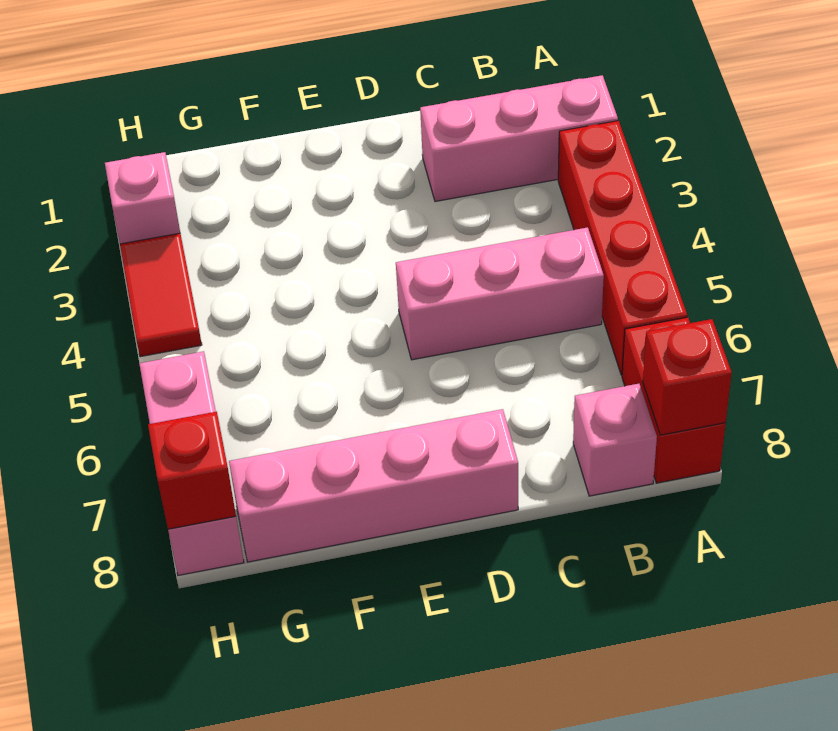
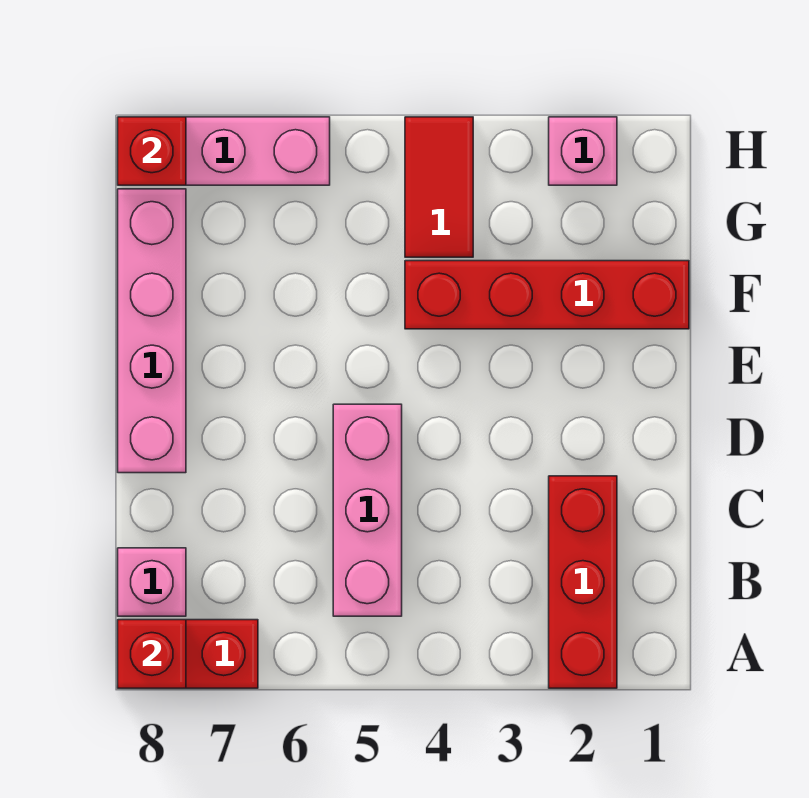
pink brick A2:C2 level 1 -> red brick A2:C2 level 1
red brick A3:A6 level 1 -> red brick F1:F4 level 1
red tile H3:H4 level 1 -> red tile G4:H4 level 1

